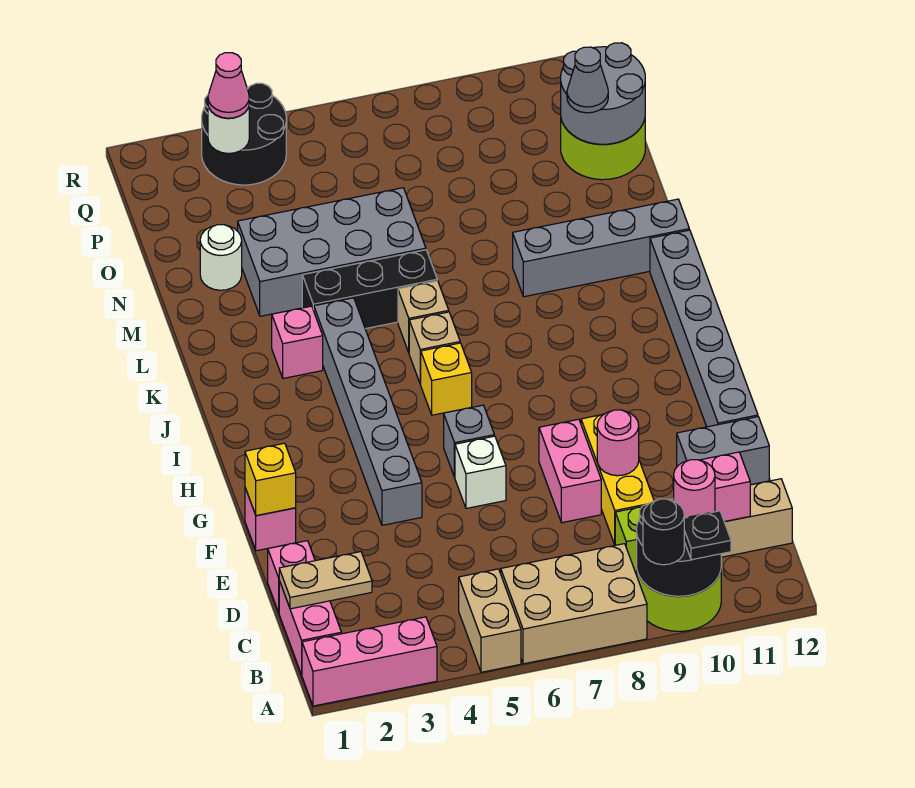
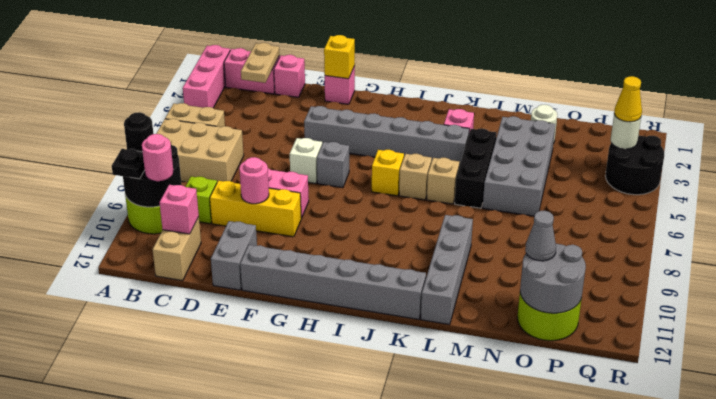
tan brick A6:B8 level 1 -> tan brick A6:C7 level 1
pink cone Q3 level 3 -> yellow cone Q3 level 3

